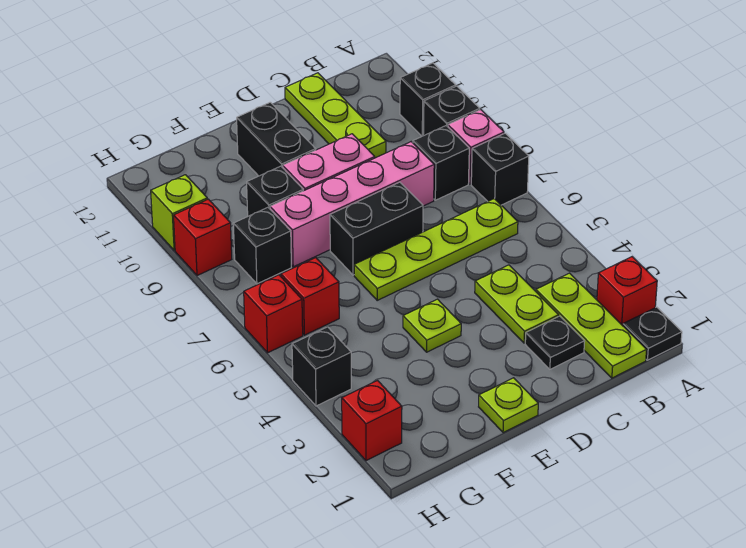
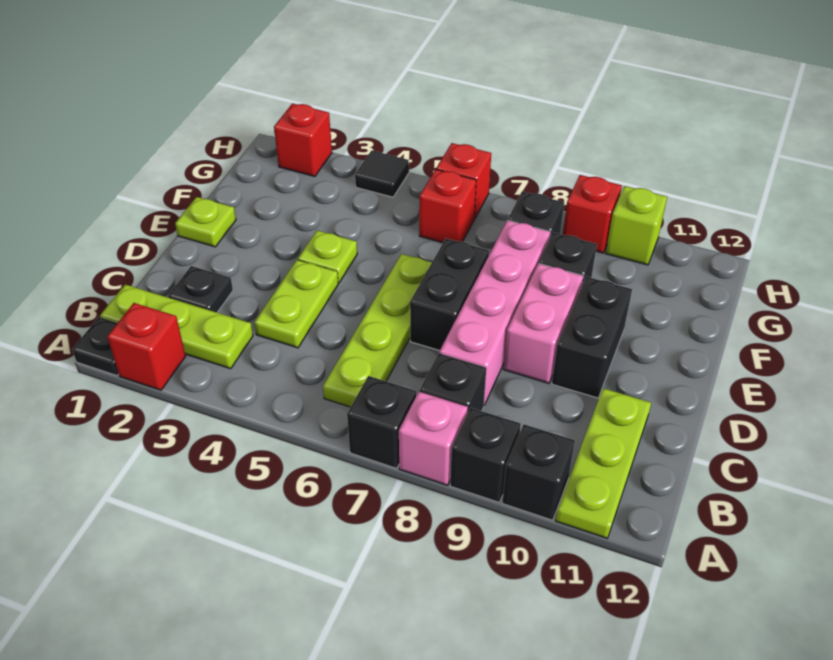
lime plate C3:C4 level 1 -> lime plate C4:D4 level 1
lime plate C10:C12 level 1 -> lime plate A11:C11 level 1
black brick E10:E11 level 1 -> black brick D10:E10 level 1
black brick H4 level 1 -> black tile H4 level 1

